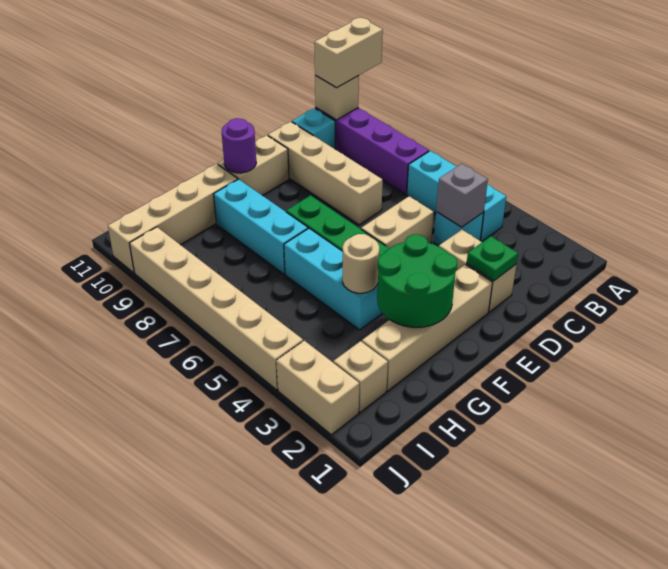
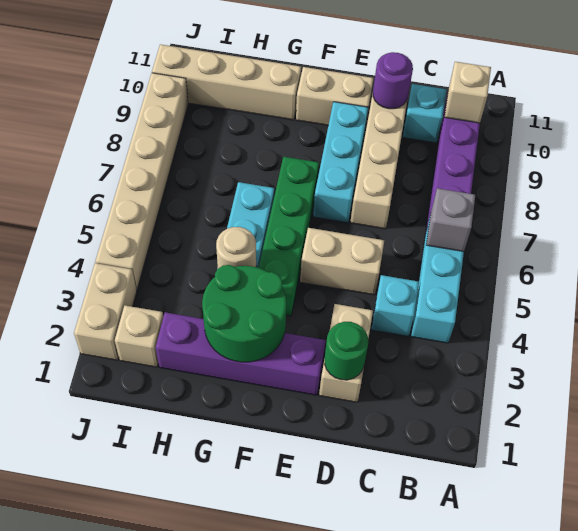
tan brick A10:B10 level 3 -> none
grey brick C4 level 2 -> grey brick B6 level 2
green plate D2 level 2 -> green round brick D2 level 2
tan brick E2:H2 level 1 -> purple brick E2:H2 level 1
purple round brick F10 level 2 -> purple round brick D10 level 2
cyan brick G7:G9 level 1 -> cyan brick E7:E9 level 1

